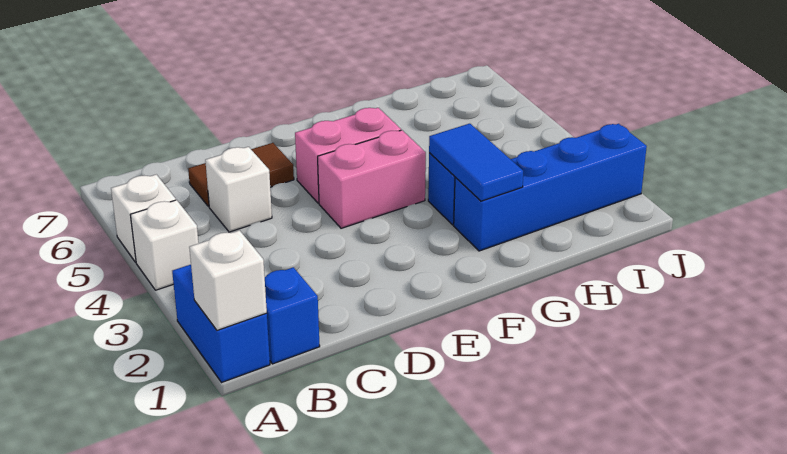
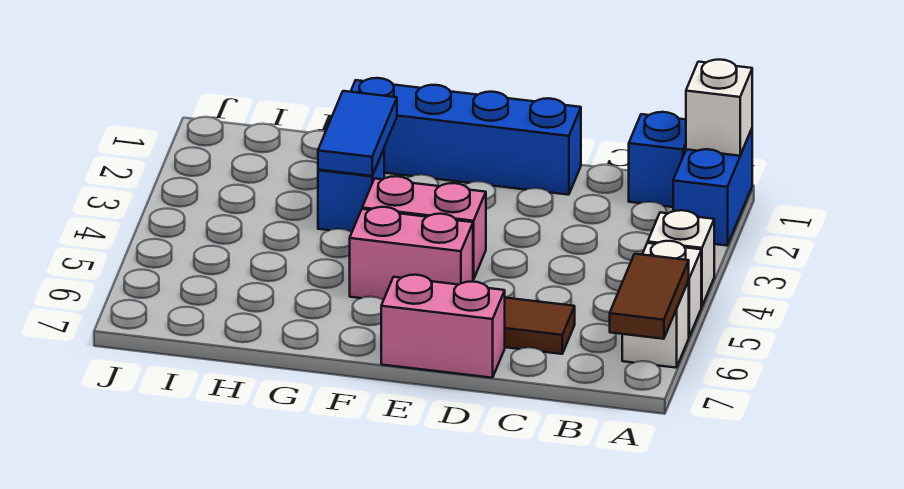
none -> brown tile A6:A7 level 2
white brick C5 level 1 -> white brick A6 level 1
none -> pink brick D7:E7 level 1
blue brick G2:J2 level 1 -> blue brick D1:G1 level 1

